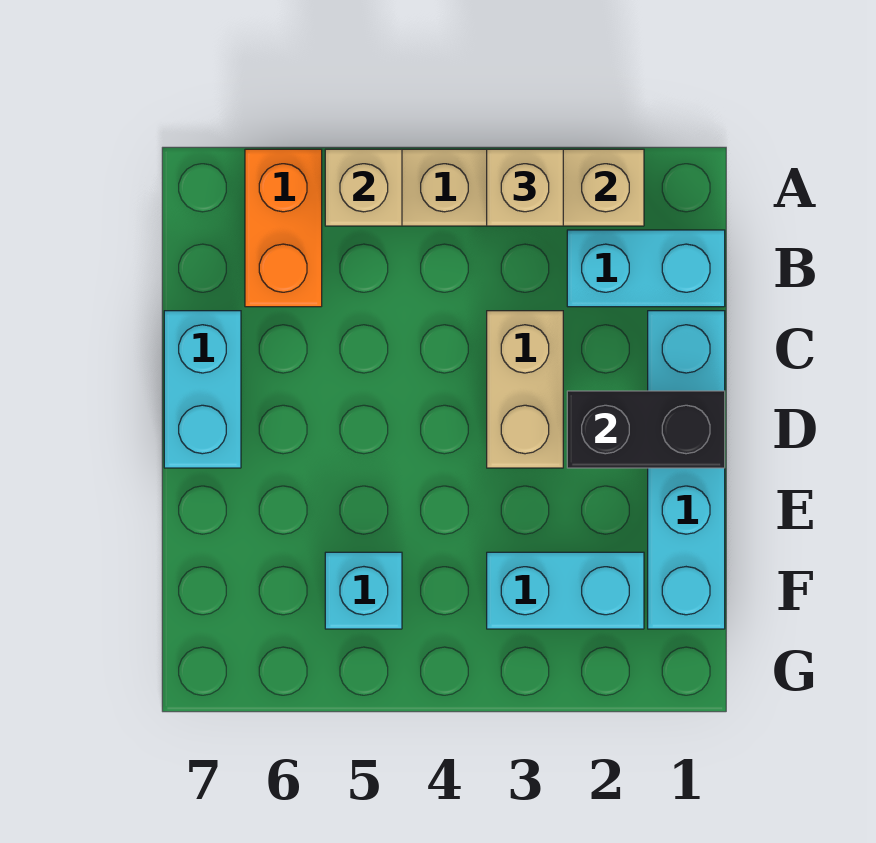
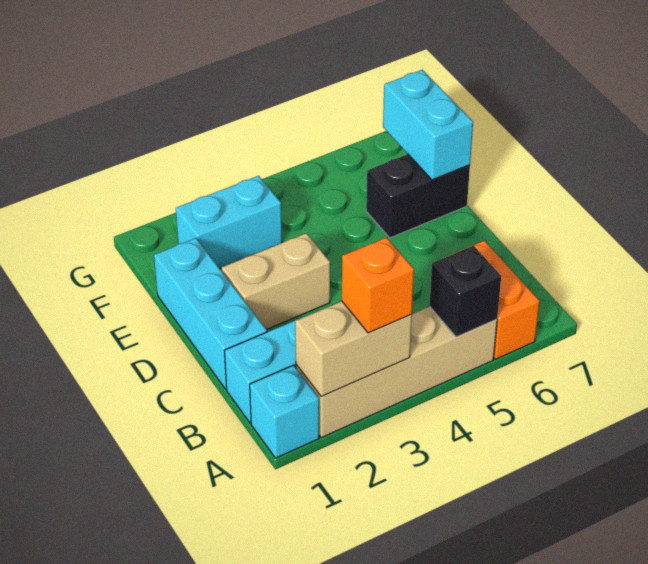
tan brick A3 level 3 -> orange brick A3 level 3
tan brick A5 level 2 -> black brick A5 level 2
cyan brick C1:F1 level 1 -> cyan brick C1:E1 level 1
tan brick C3:D3 level 1 -> tan brick D2:D3 level 1
cyan brick C7:D7 level 1 -> cyan brick E7:F7 level 2
black brick D1:D2 level 2 -> black brick E6:E7 level 1
cyan brick F5 level 1 -> cyan brick A1 level 1

